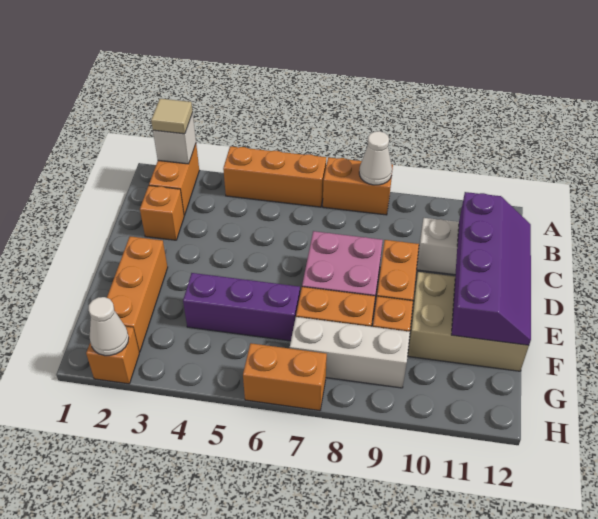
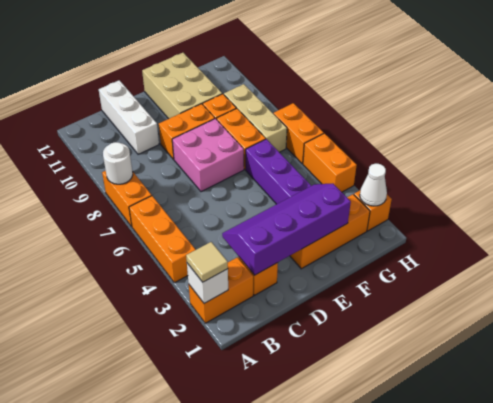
white cone A8 level 2 -> white round brick A8 level 2
purple slope C11:F12 level 2 top 11 -> purple slope C2:F3 level 2 top 2
white brick G7:G9 level 1 -> tan brick G7:G9 level 1
none -> orange brick H4:H5 level 1

